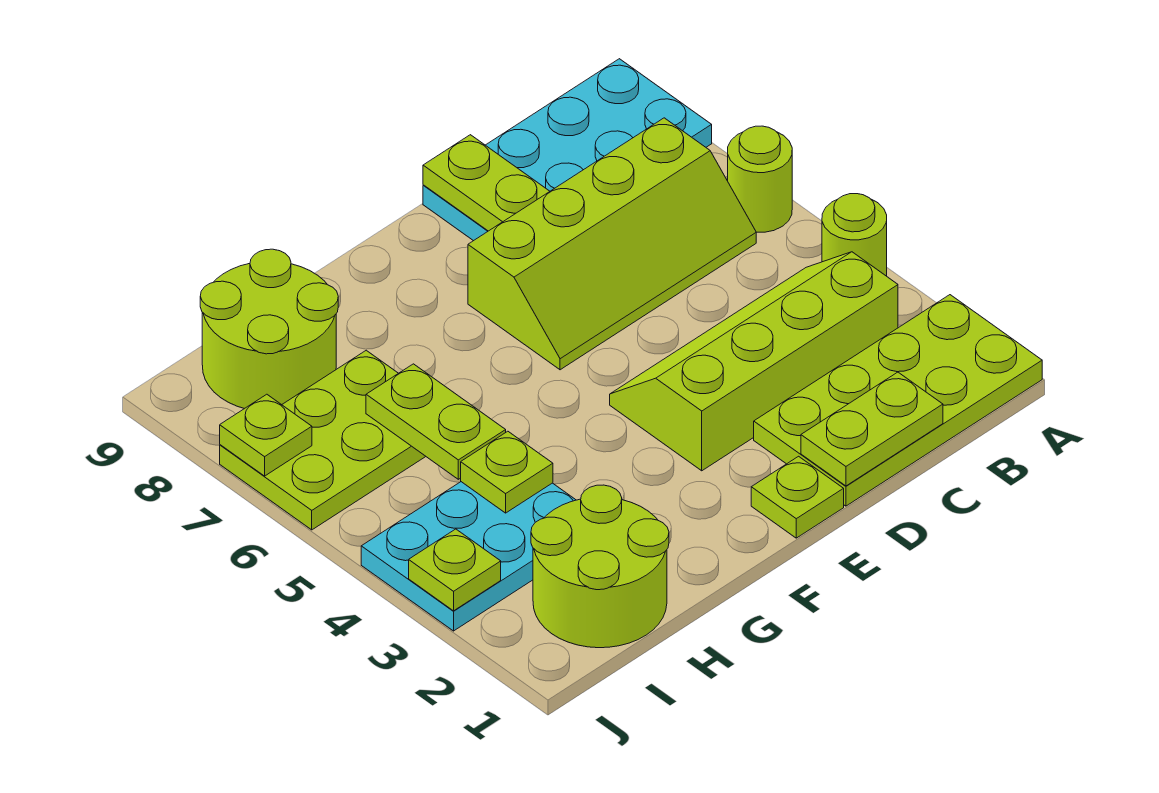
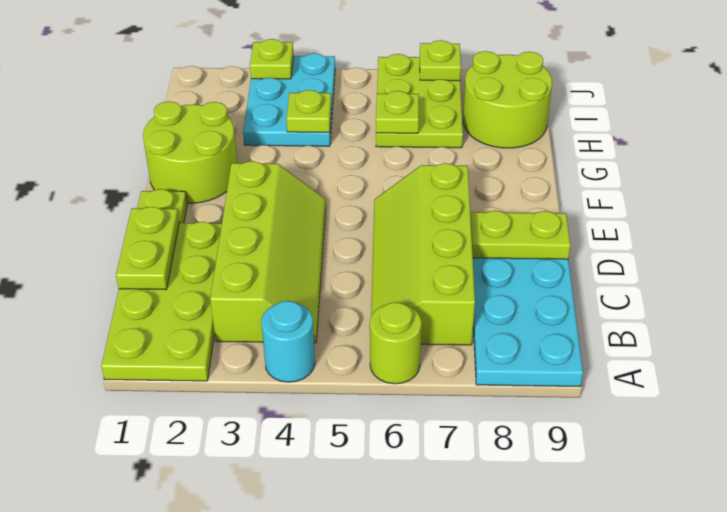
lime round brick A4 level 1 -> cyan round brick A4 level 1
lime round brick H1:I2 level 1 -> lime round brick F1:G2 level 1
lime plate H5:H6 level 2 -> lime plate H6 level 2

